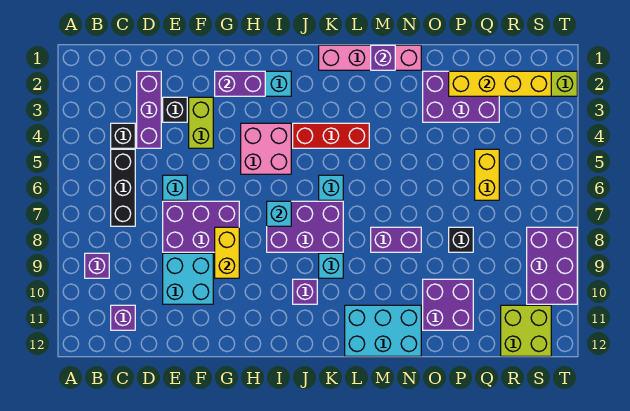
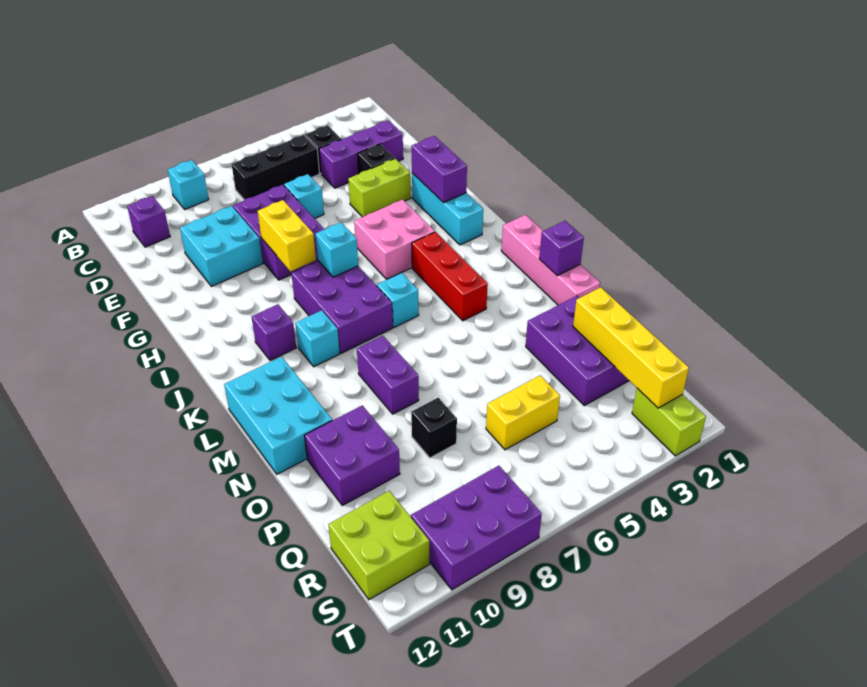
purple brick B9 level 1 -> cyan brick B9 level 1
yellow brick G8:G9 level 2 -> yellow brick G8:H8 level 2

